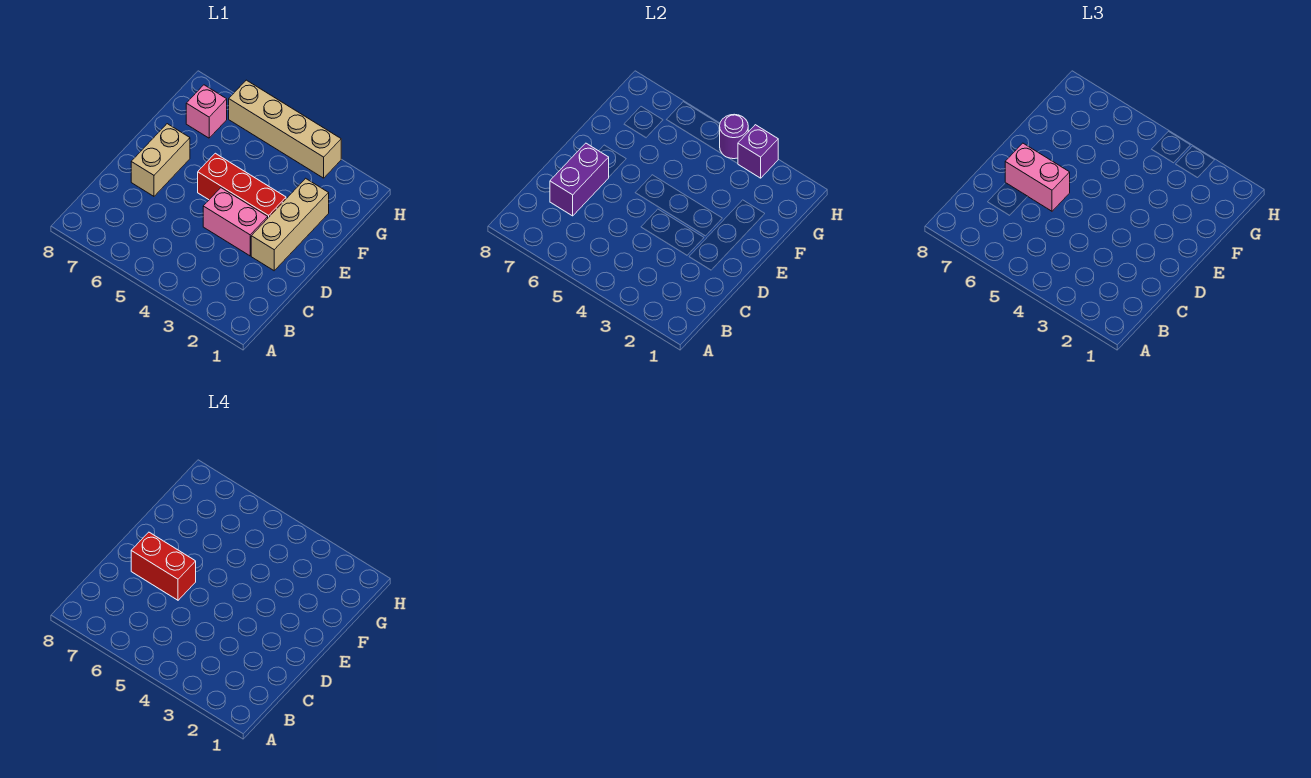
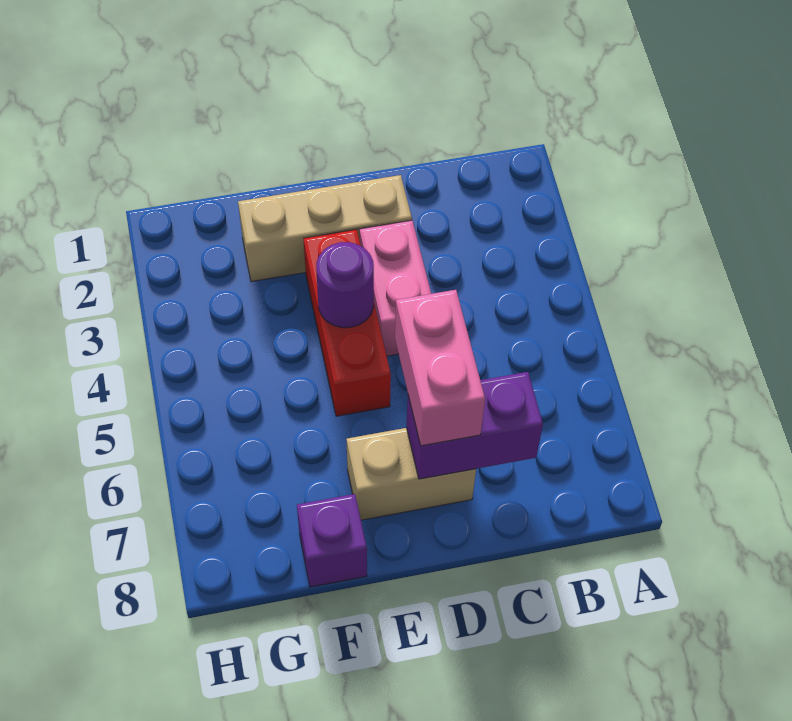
red brick D6:D7 level 4 -> none
pink brick G7 level 1 -> none
tan brick H3:H6 level 1 -> none
purple brick H3 level 2 -> purple brick F8 level 1
purple round brick H4 level 2 -> purple round brick E4 level 2

